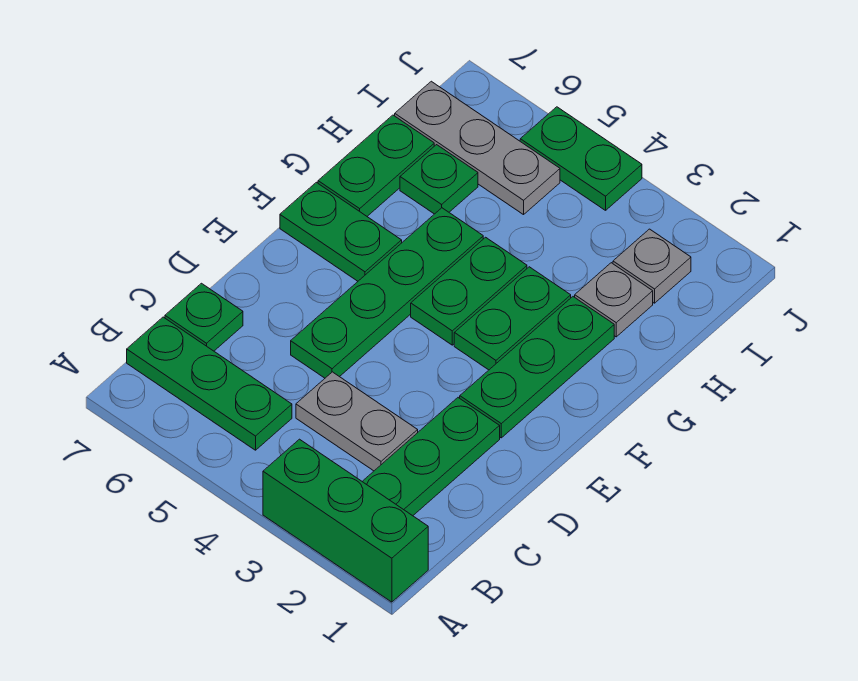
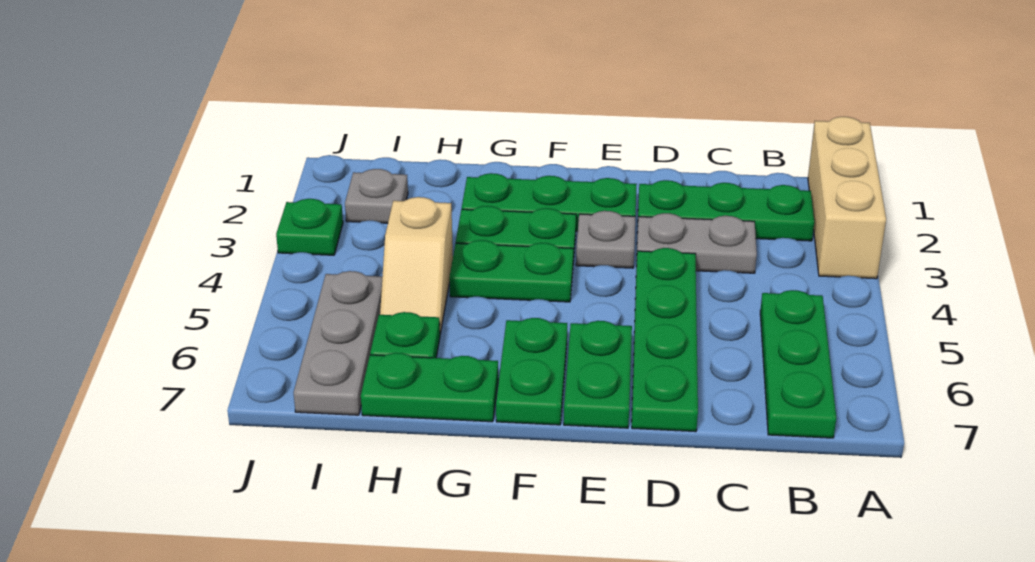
green brick A1:A3 level 1 -> tan brick A1:A3 level 1
grey plate C3:C4 level 1 -> grey plate C3:D3 level 1
green plate C7 level 1 -> green plate J3 level 1
green plate D5:G5 level 1 -> green plate D4:D7 level 1
grey plate H2 level 1 -> grey plate E3 level 1
none -> tan slope H4:H5 level 1 top 4
green plate J4:J5 level 1 -> green plate E6:E7 level 1

